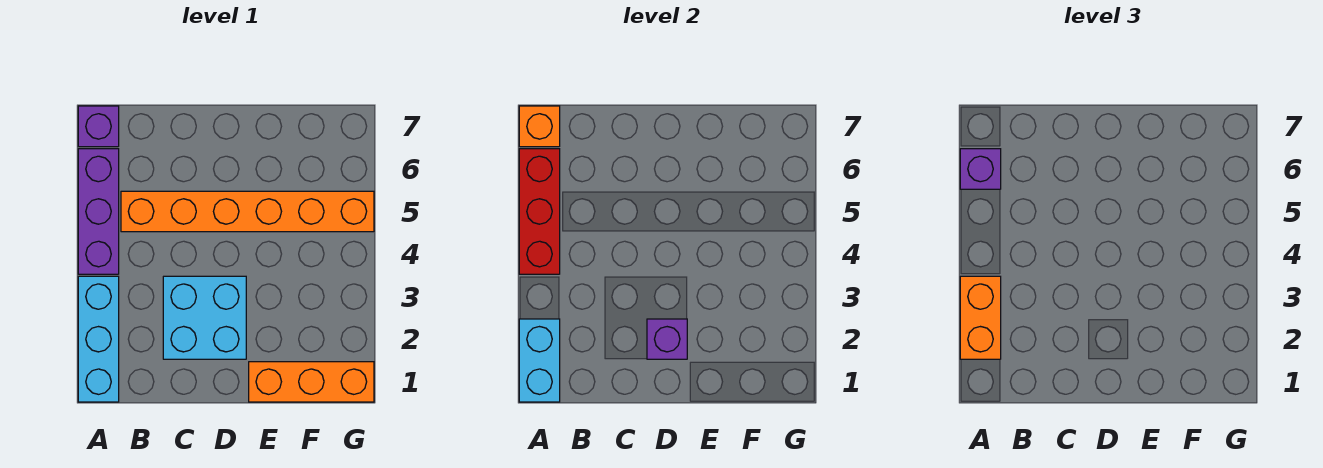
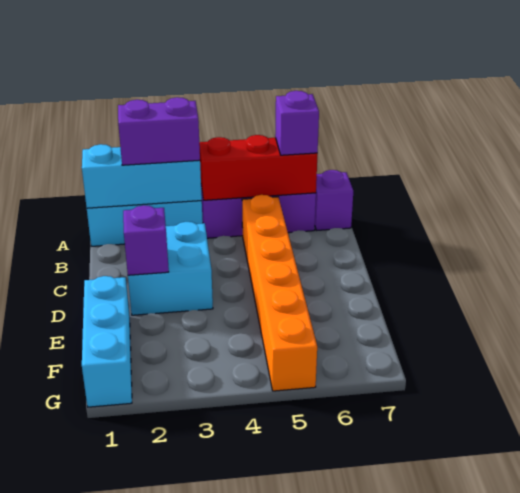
cyan brick A1:A2 level 2 -> cyan brick A1:A3 level 2
orange brick A2:A3 level 3 -> purple brick A2:A3 level 3
orange brick A7 level 2 -> none
orange brick E1:G1 level 1 -> cyan brick E1:G1 level 1

